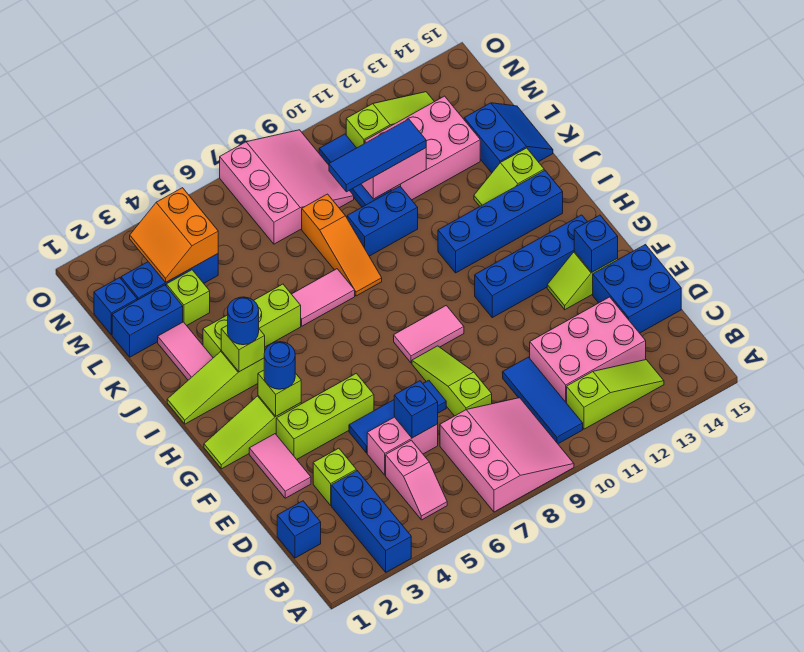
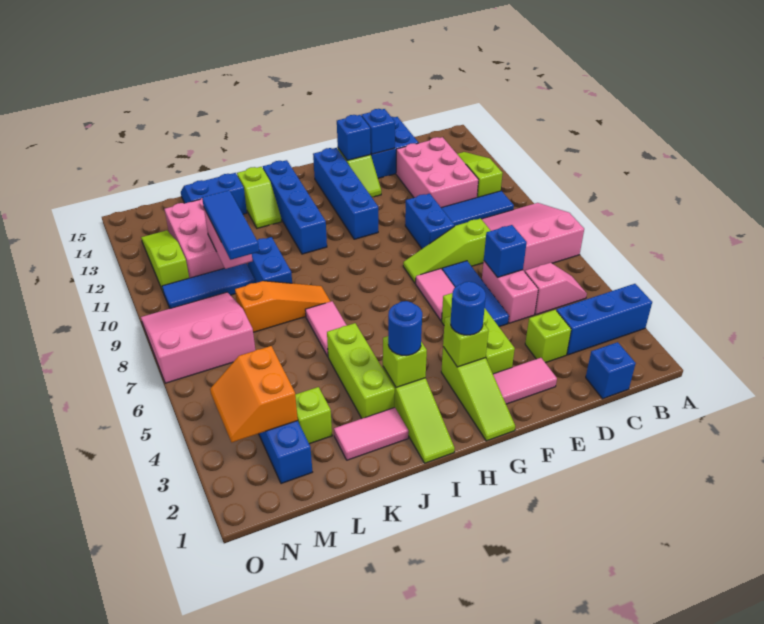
pink tile G8:G9 level 1 -> pink tile F6:F7 level 1
blue brick L1:L2 level 1 -> blue brick E9:E10 level 1
blue brick M1 level 1 -> blue brick E14 level 2
orange slope M3:N4 level 2 top 4 -> orange slope M3:N4 level 2 top M

